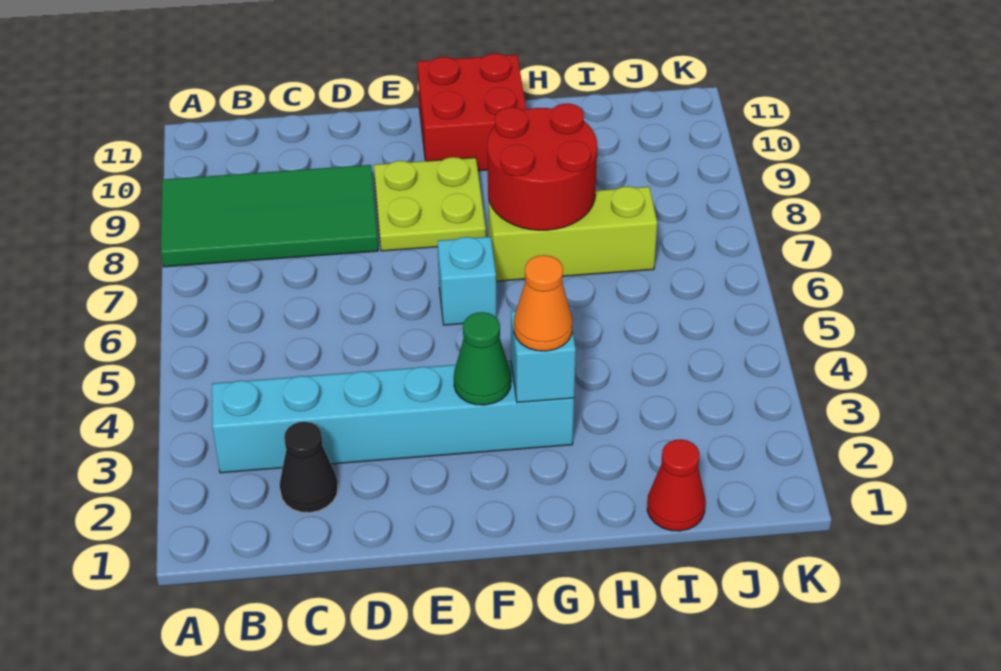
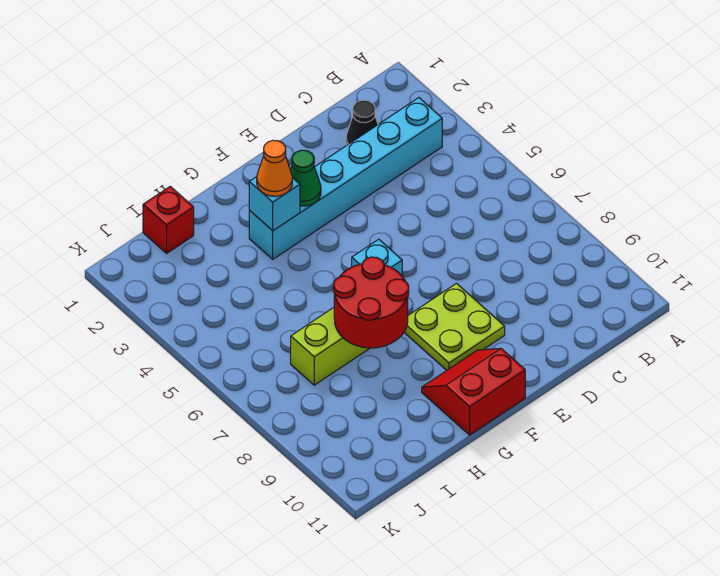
green tile A8:D9 level 1 -> none
red brick F10:G11 level 1 -> red slope F10:G11 level 1 top 11
red cone I1 level 1 -> red brick I1 level 1

